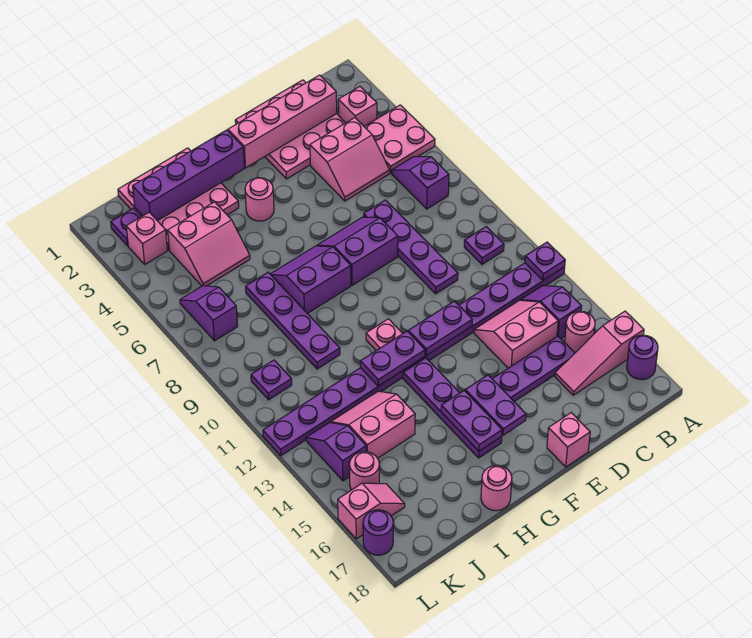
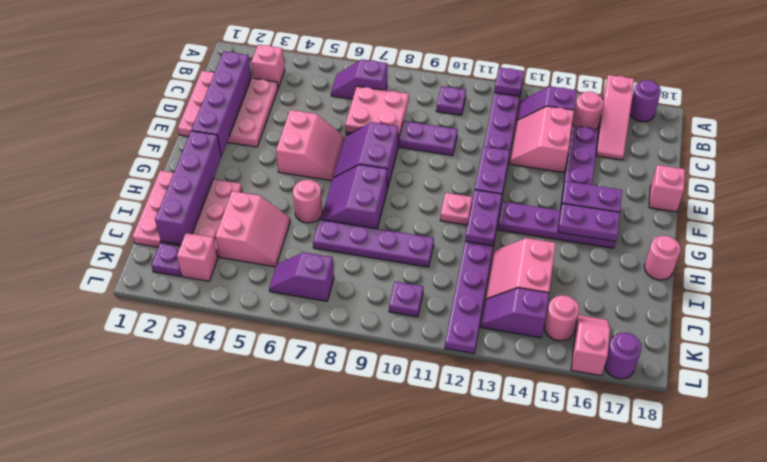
pink plate A4:B5 level 1 -> pink plate C7:D8 level 2
pink brick C2:F2 level 2 -> purple brick C2:F2 level 2
pink slope C4:D5 level 1 top 4 -> pink slope E5:F6 level 1 top 5
pink round brick G4 level 1 -> pink round brick H6 level 1

